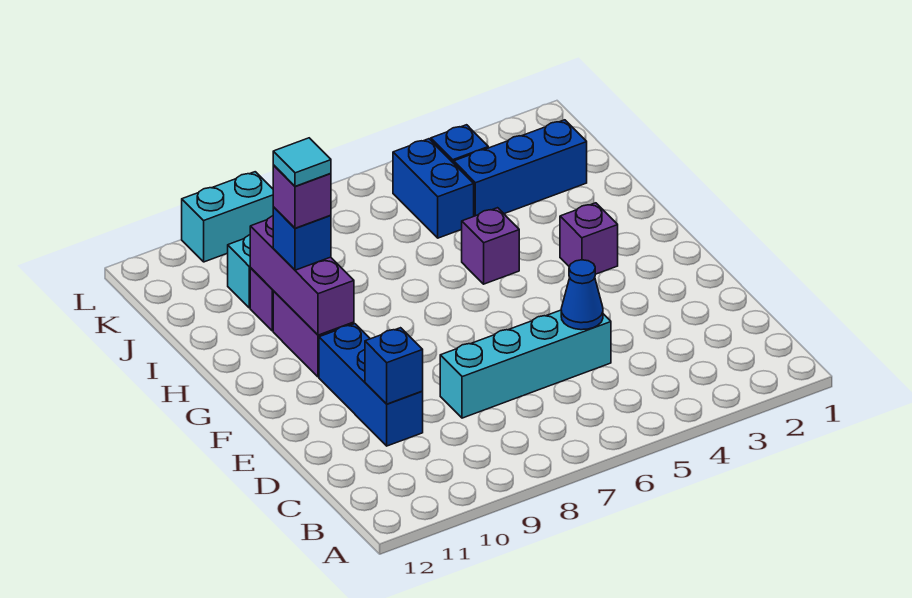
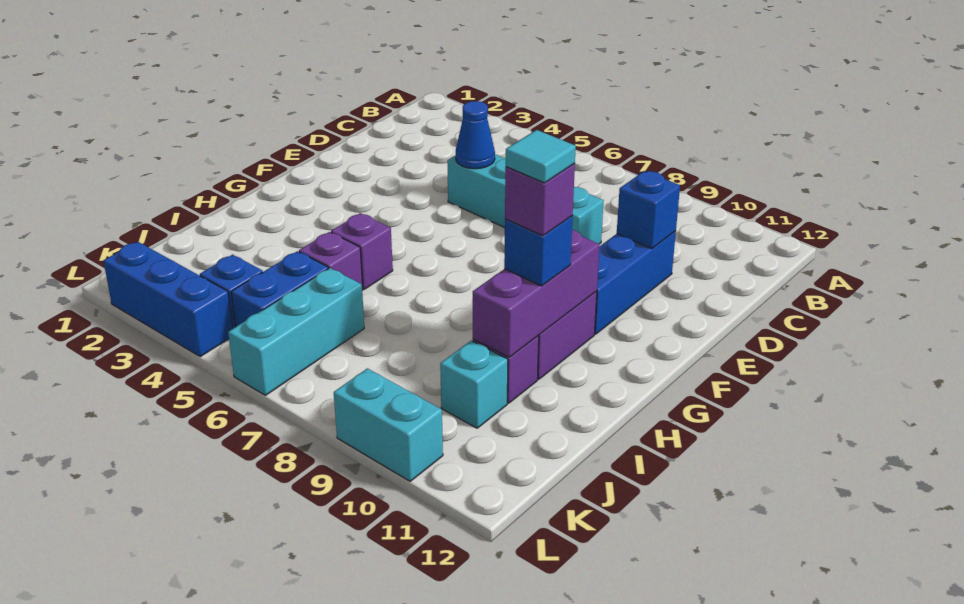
purple brick G3 level 1 -> purple brick I5 level 1
blue brick J2:J4 level 1 -> blue brick L2:L4 level 1
none -> cyan brick J6:L6 level 1

